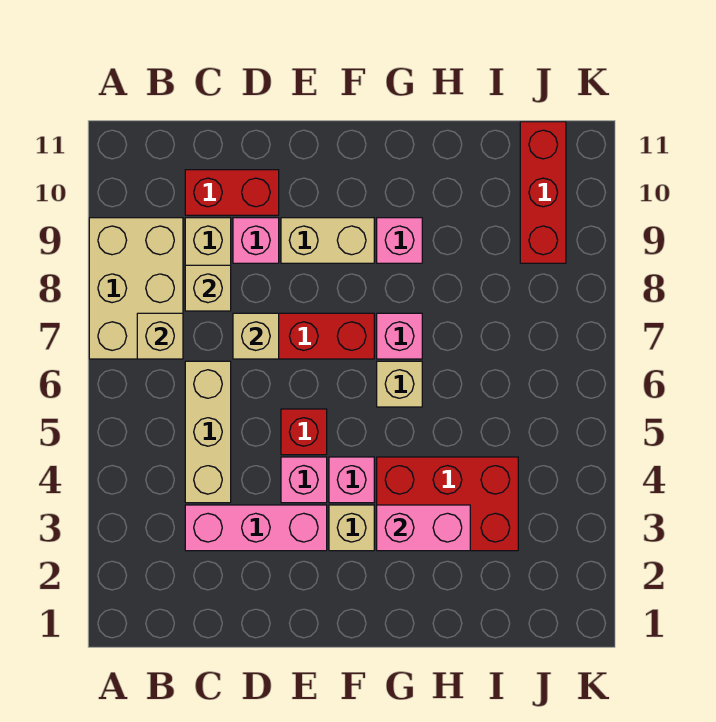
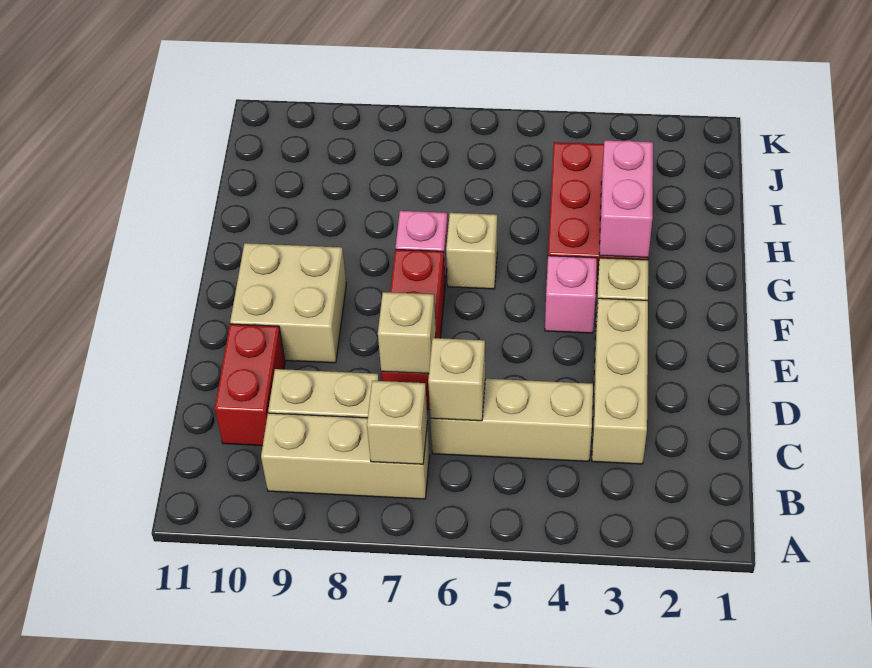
tan brick A7:B9 level 1 -> tan brick B7:B9 level 1
pink brick C3:E3 level 1 -> tan brick C3:E3 level 1
tan brick C8 level 2 -> tan brick C6 level 2
pink brick D9 level 1 -> none
pink brick E4 level 1 -> none
red brick E5 level 1 -> none
tan brick E9:F9 level 1 -> tan brick E9:F10 level 1
pink brick G9 level 1 -> none
red brick J9:J11 level 1 -> none

